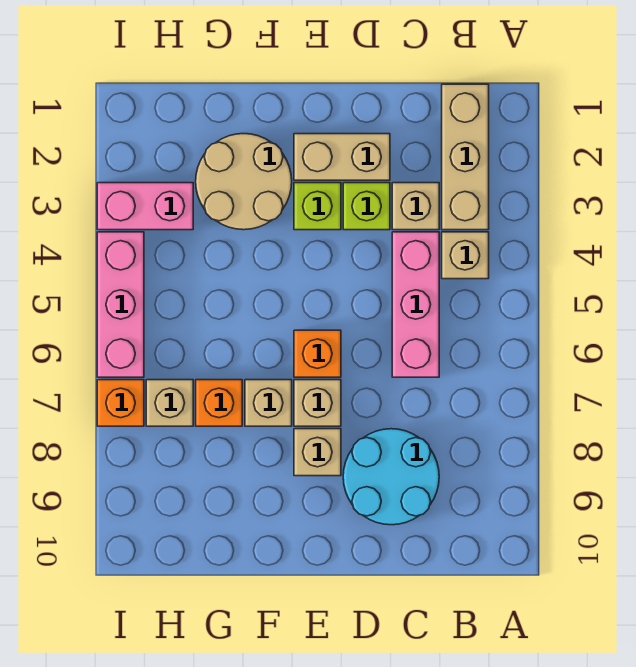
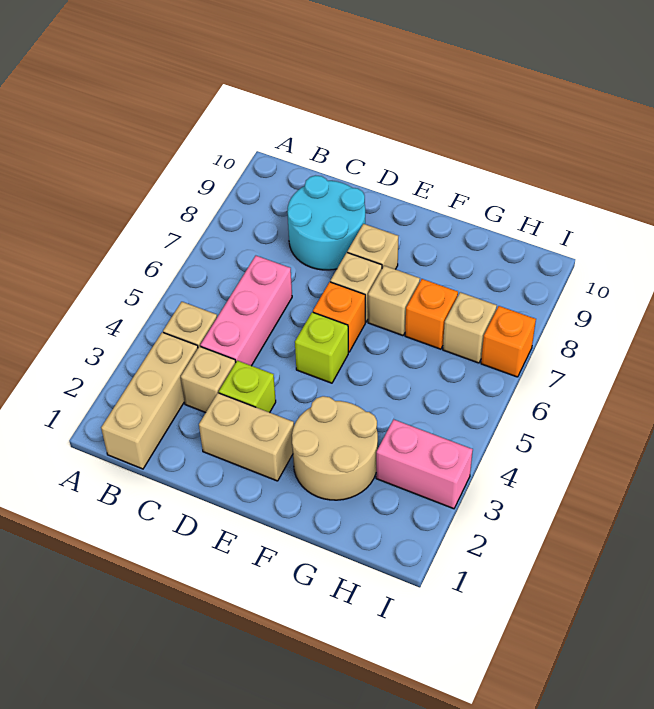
lime brick E3 level 1 -> lime brick E5 level 1
pink brick I4:I6 level 1 -> none

